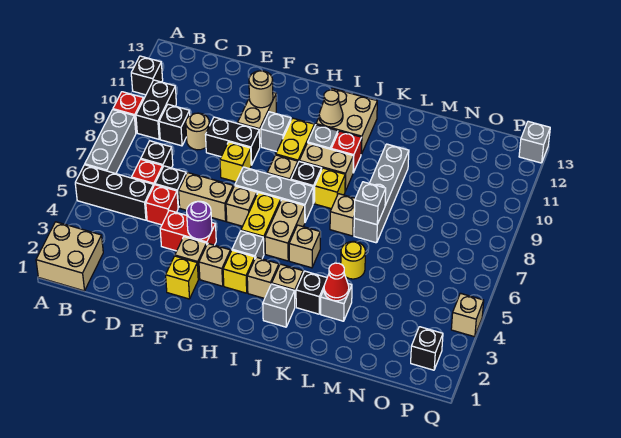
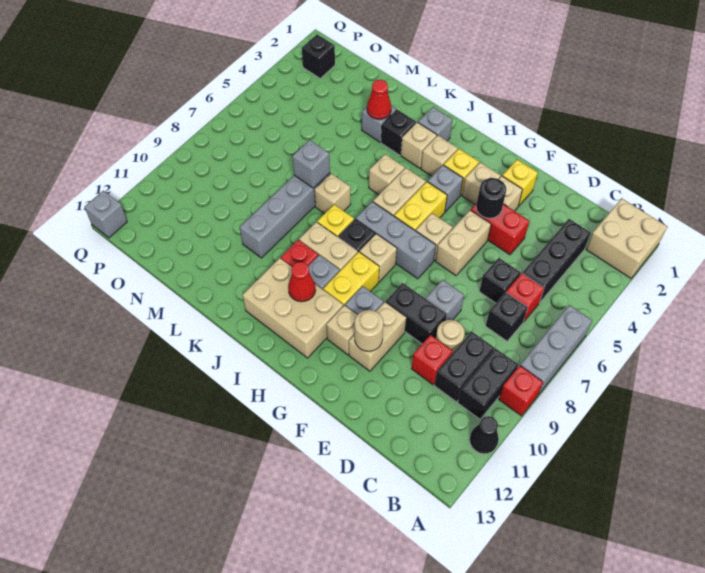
black brick A5:C5 level 1 -> black brick C3:C5 level 1
black brick A11 level 1 -> black cone A11 level 1
black brick C9 level 1 -> black brick C9:C10 level 1
red brick D5 level 1 -> red brick D10 level 1
tan brick E6:F6 level 1 -> tan brick F5:F6 level 1
none -> grey brick E8 level 1
purple round brick F4 level 2 -> black round brick F4 level 2
yellow brick F8 level 1 -> none
tan brick I11:J12 level 1 -> tan brick H11:J12 level 1
tan cone I11 level 2 -> red cone I11 level 2
yellow round brick L5 level 1 -> none
tan brick Q4 level 1 -> tan brick G11 level 1

